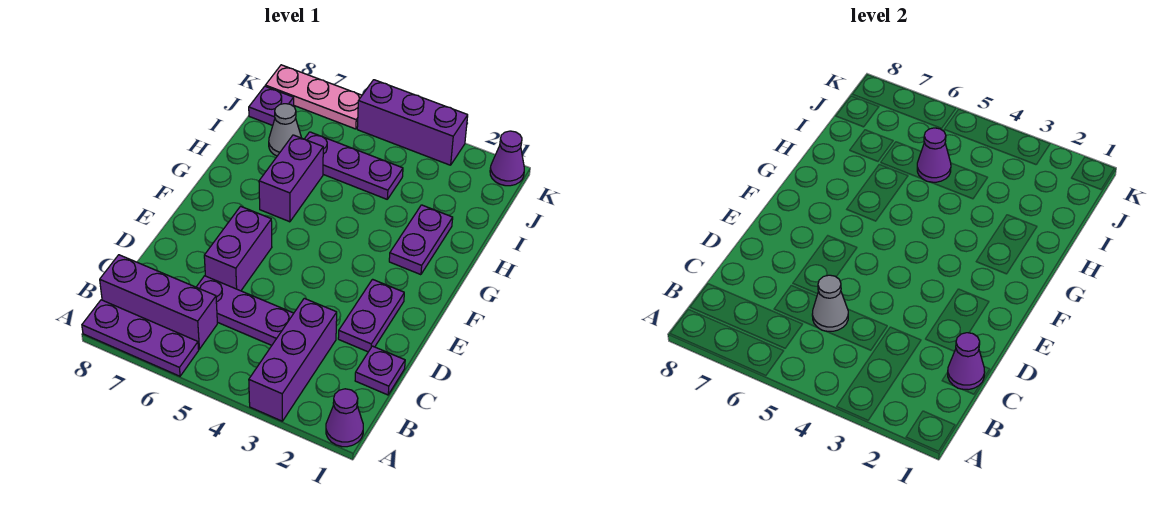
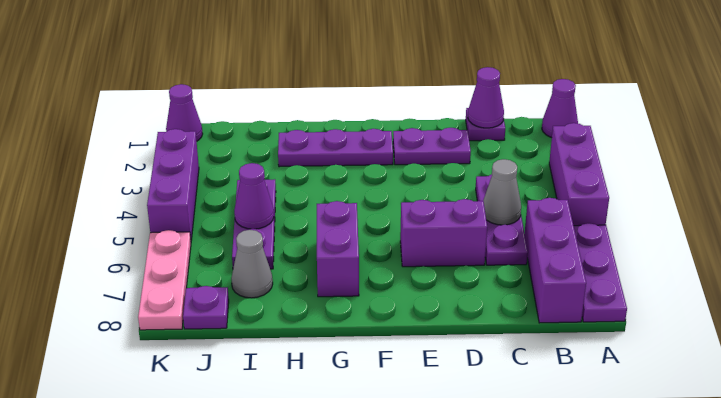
purple brick A3:C3 level 1 -> purple brick A3:A5 level 1
purple plate G2:H2 level 1 -> purple plate F2:H2 level 1
purple brick G6:H6 level 1 -> purple brick G6:G7 level 1

